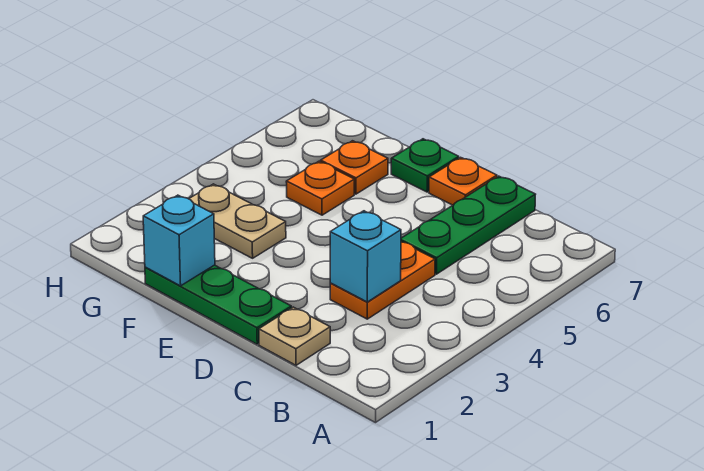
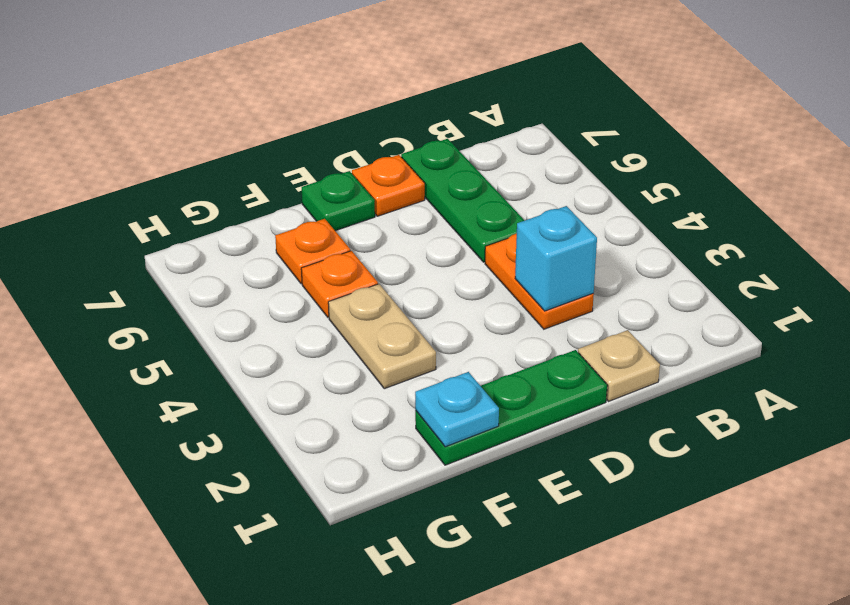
cyan brick F1 level 2 -> cyan plate F1 level 2
tan plate F3:G3 level 1 -> tan plate F3:F4 level 1

